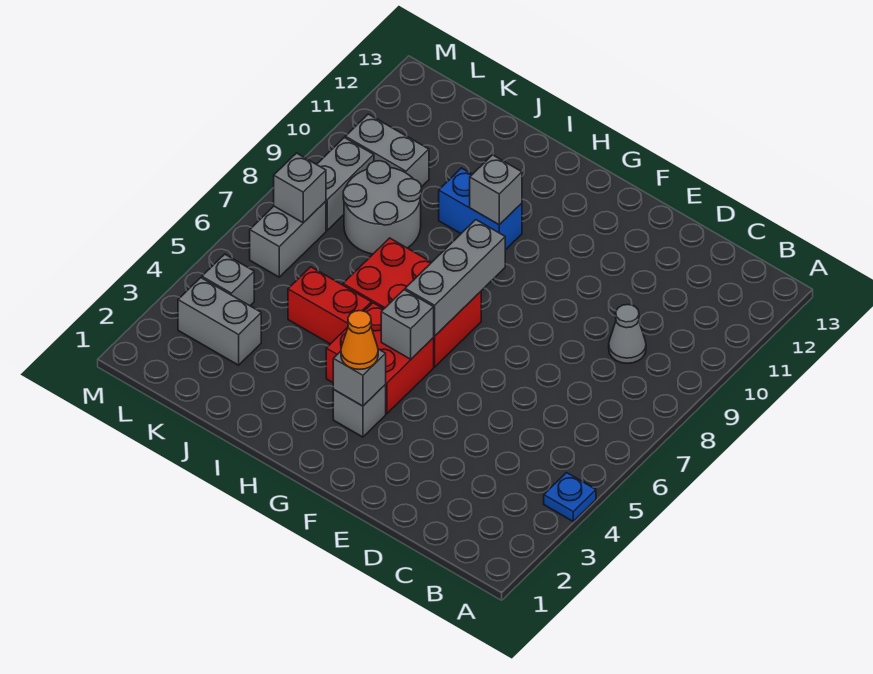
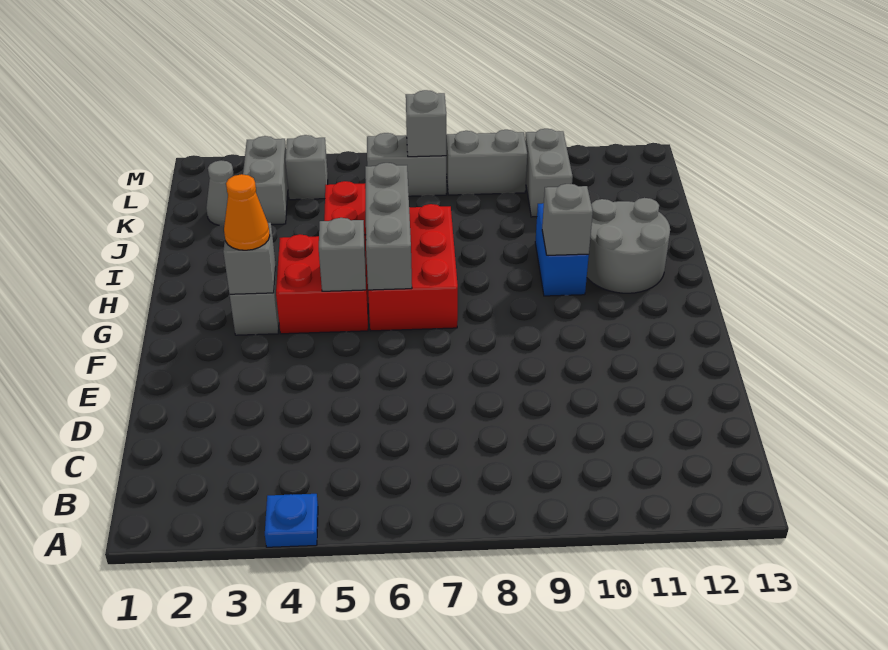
grey cone C9 level 1 -> grey cone K2 level 1
grey brick G6:G8 level 2 -> grey brick G6:I6 level 2
grey round brick J8:K9 level 1 -> grey round brick H11:I12 level 1

